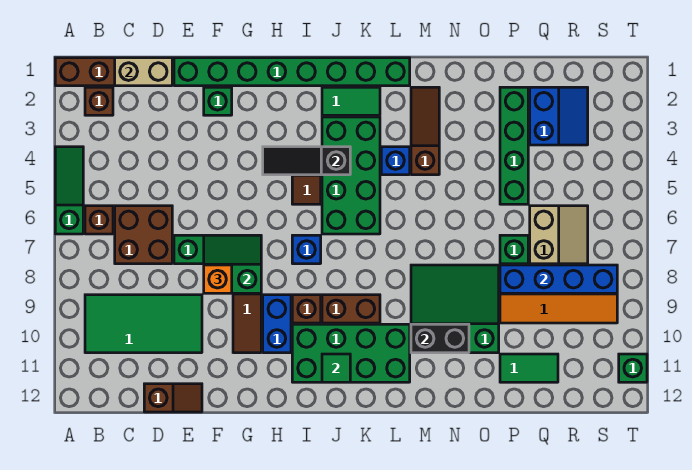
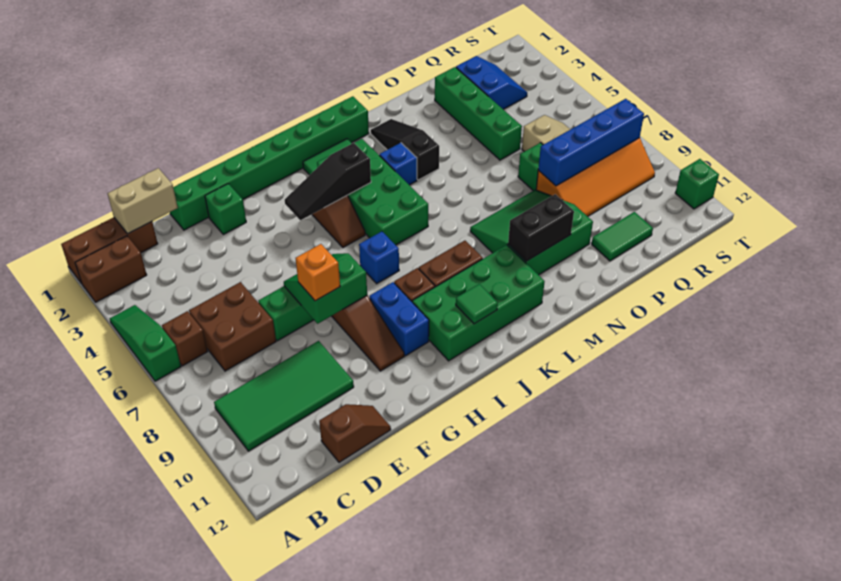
brown brick B2 level 1 -> brown brick A2:B2 level 1
brown slope M2:M4 level 1 top 4 -> black slope M2:M4 level 1 top 4

